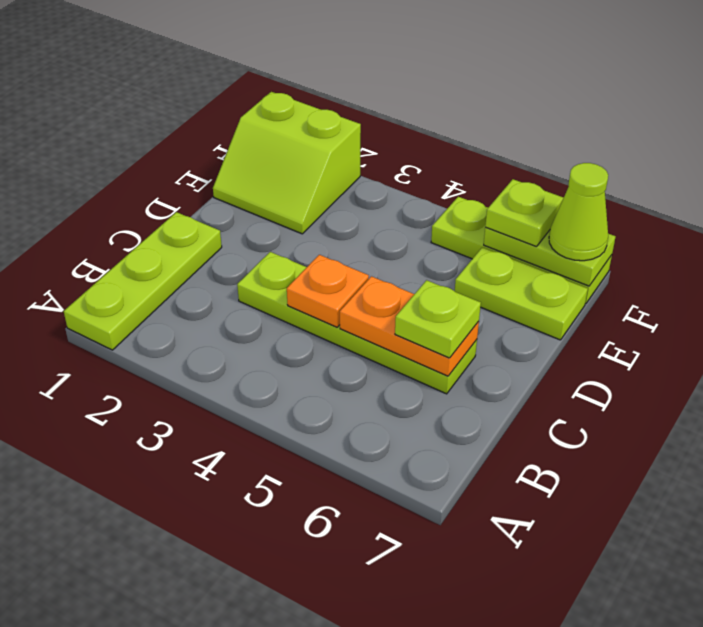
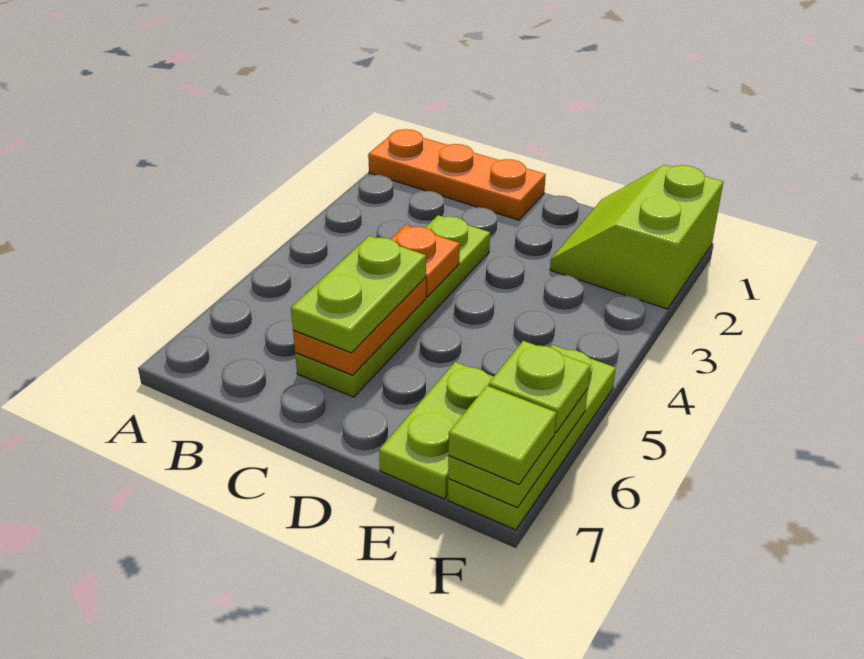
lime plate A1:C1 level 1 -> orange plate A1:C1 level 1
lime plate C6 level 3 -> lime plate C5:C6 level 3
lime cone F7 level 3 -> lime tile F7 level 3

